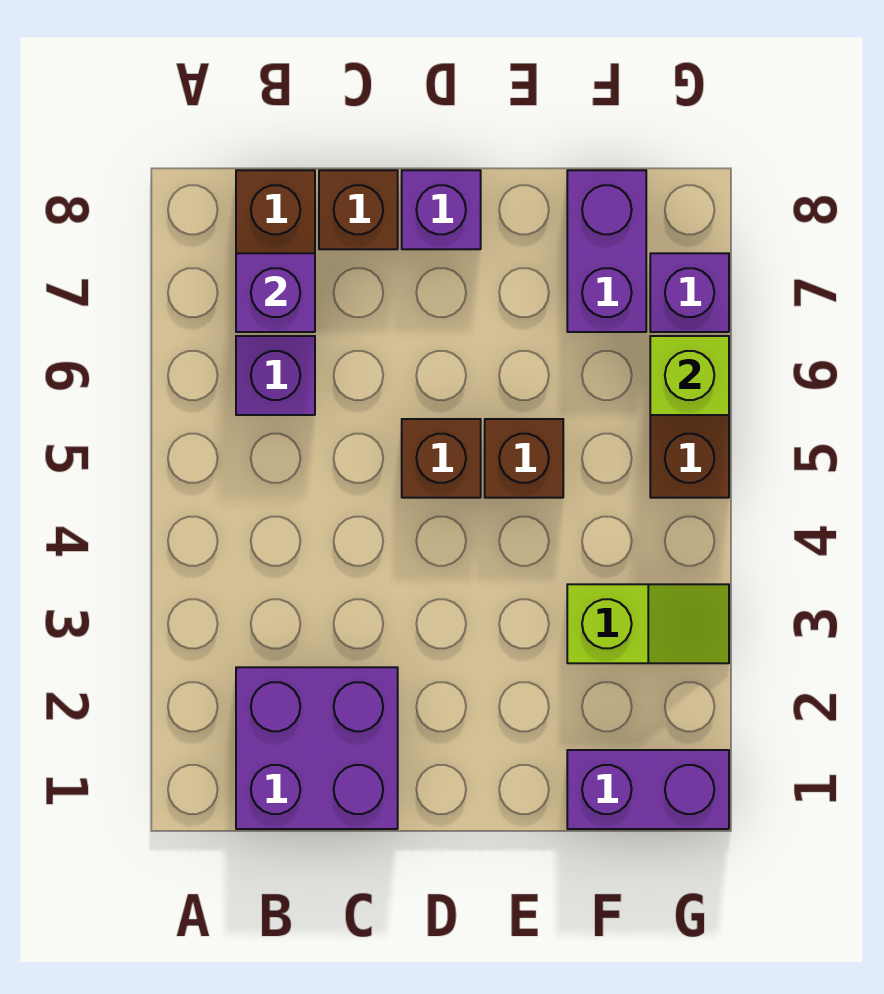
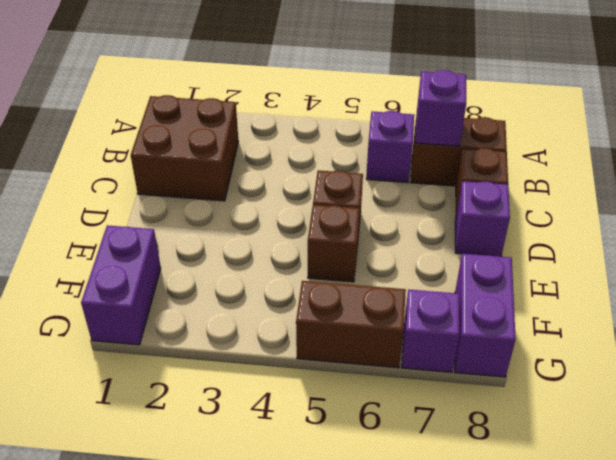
purple brick B1:C2 level 1 -> brown brick B1:C2 level 1
lime slope F3:G3 level 1 top F -> none
purple brick F7:F8 level 1 -> purple brick F8:G8 level 1
lime brick G6 level 2 -> none

